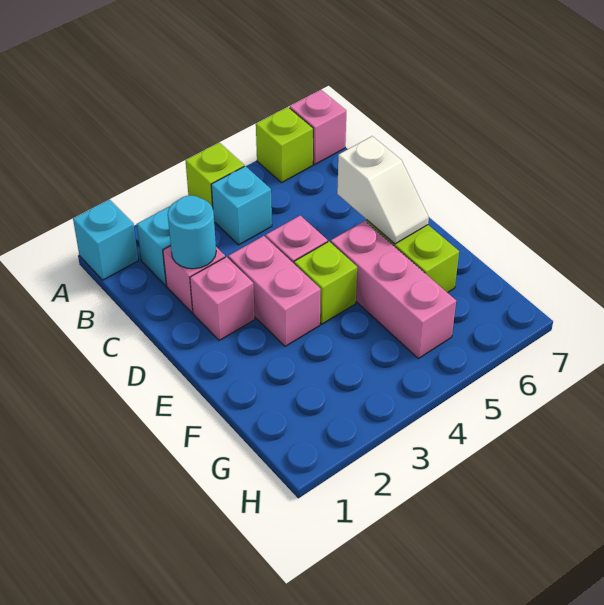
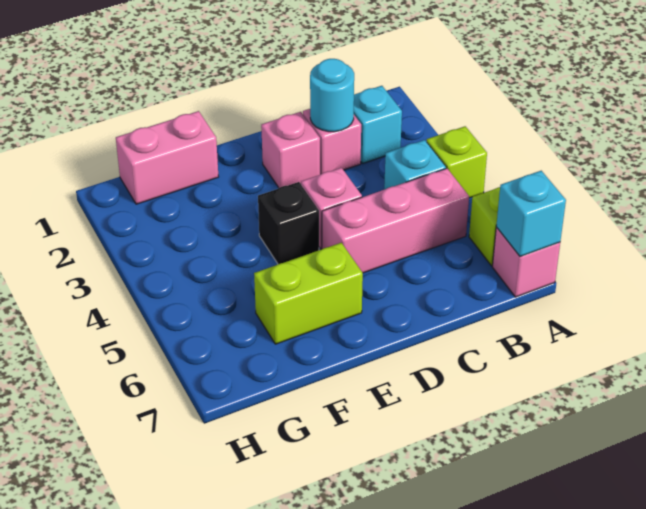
cyan brick A1 level 1 -> cyan brick A7 level 2
pink brick D3:E3 level 1 -> pink brick F1:G1 level 1
white slope D6:E6 level 2 top D -> none
lime brick E4 level 1 -> black brick E4 level 1
pink brick E5:G5 level 1 -> pink brick B5:D5 level 1

